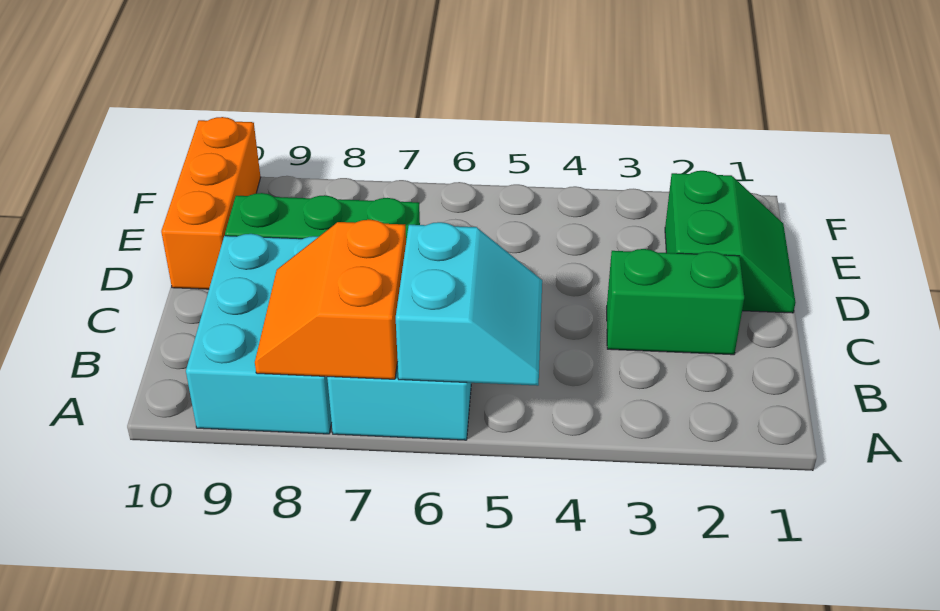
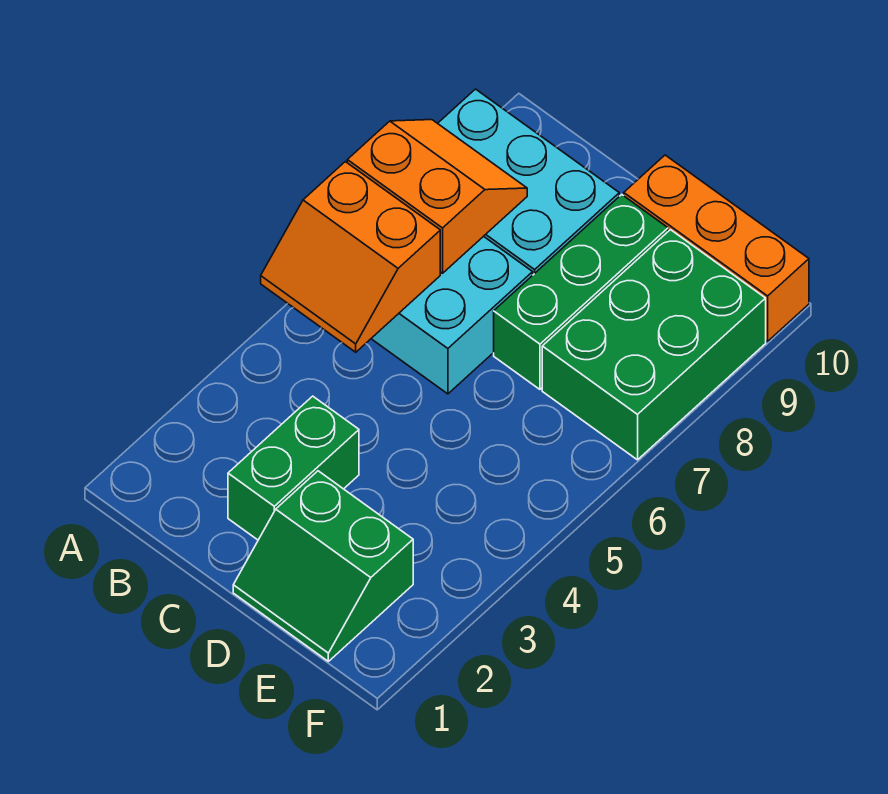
cyan slope A5:B6 level 2 top 6 -> orange slope A5:B6 level 2 top 6
none -> green brick E7:F9 level 1

